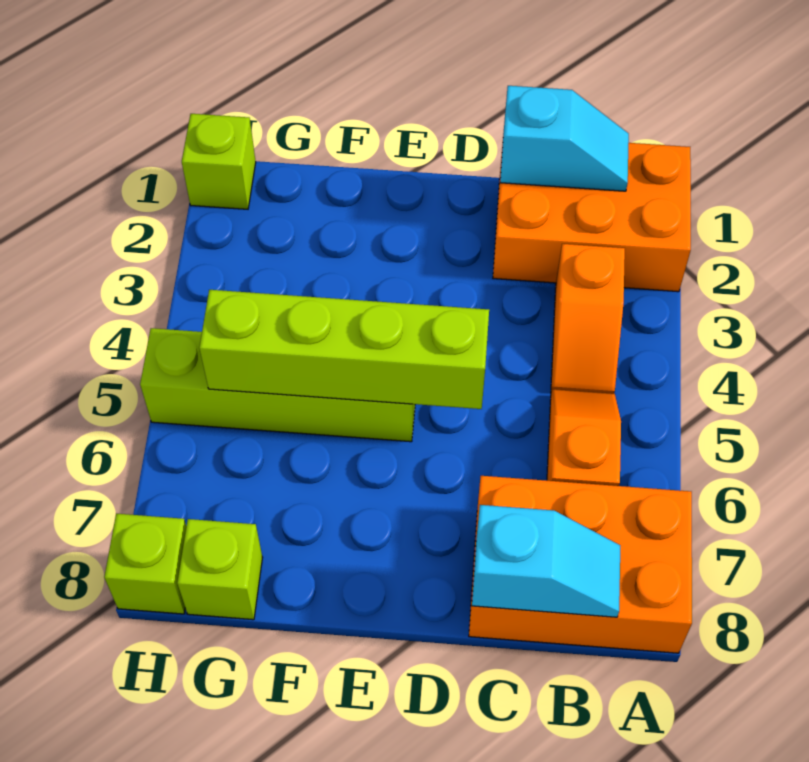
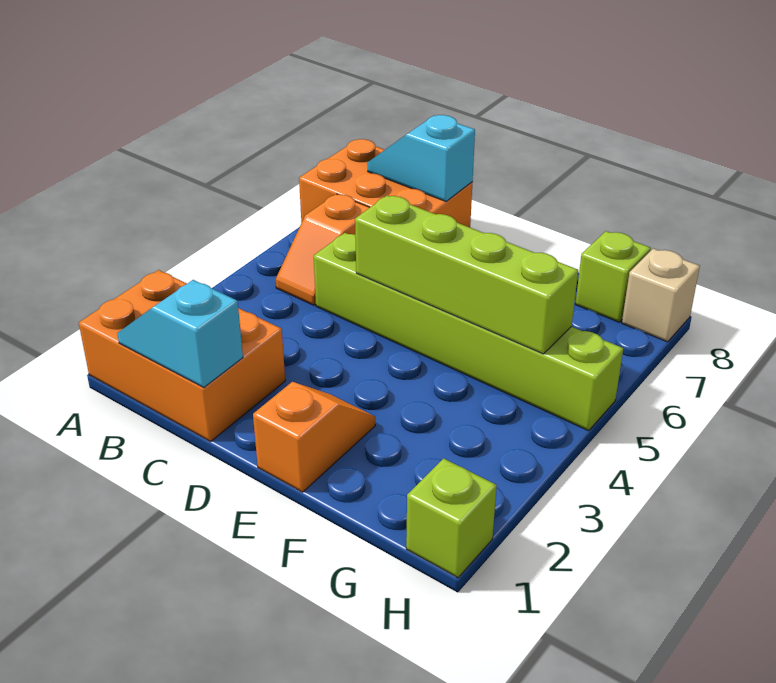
orange slope B3:B4 level 1 top 3 -> orange slope E1:E2 level 1 top 1
lime brick E5:H5 level 1 -> lime brick C5:H5 level 1
lime brick H8 level 1 -> tan brick H8 level 1

